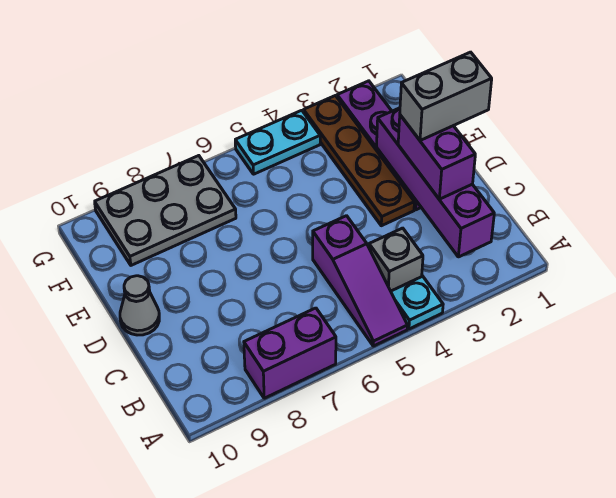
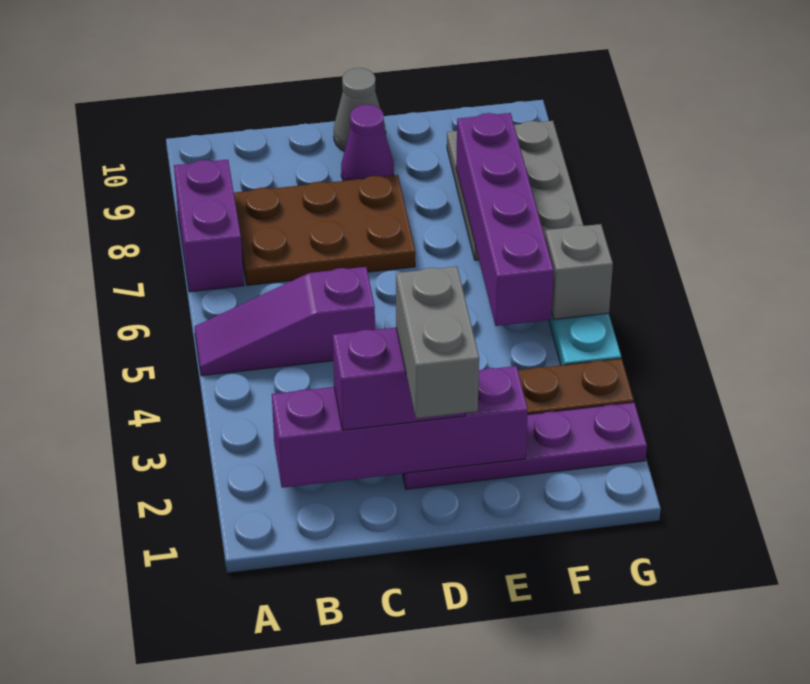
cyan plate A4 level 1 -> none
grey brick B4 level 1 -> grey brick G5 level 2
none -> brown plate B7:D8 level 1
none -> purple cone D9 level 1
none -> purple brick F5:F8 level 2

